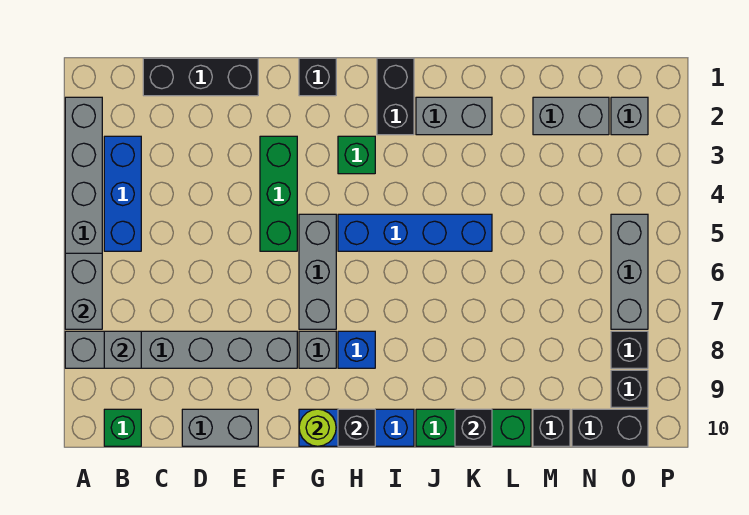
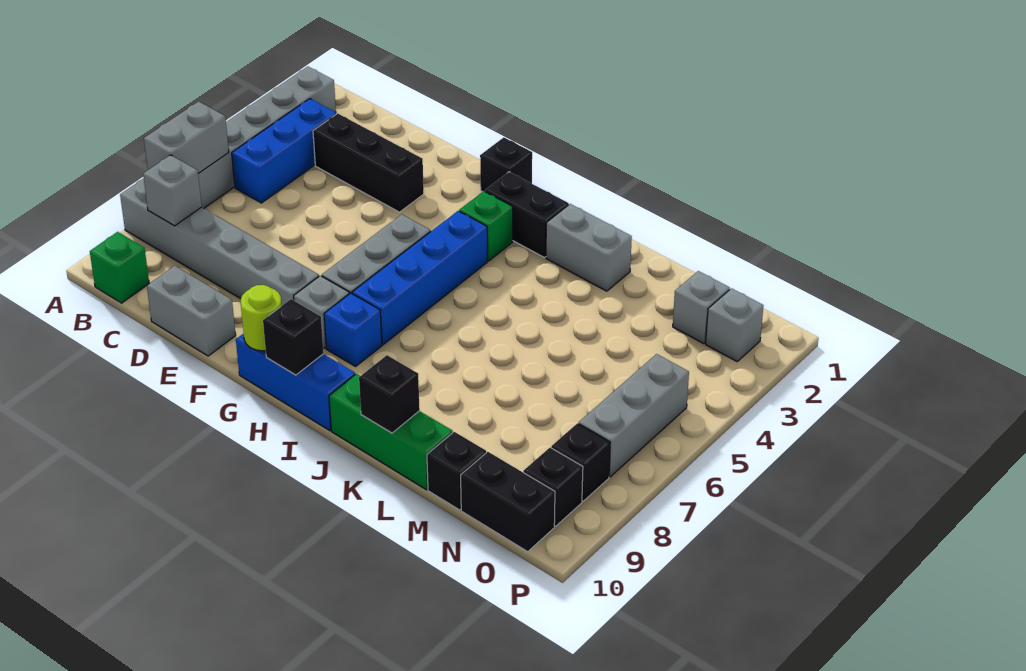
black brick C1:E1 level 1 -> black brick C3:E3 level 1
green brick F3:F5 level 1 -> none
blue brick H5:K5 level 1 -> blue brick H4:H7 level 1
black brick I1:I2 level 1 -> black brick H2:I2 level 1
grey brick M2:N2 level 1 -> grey brick N2 level 1

